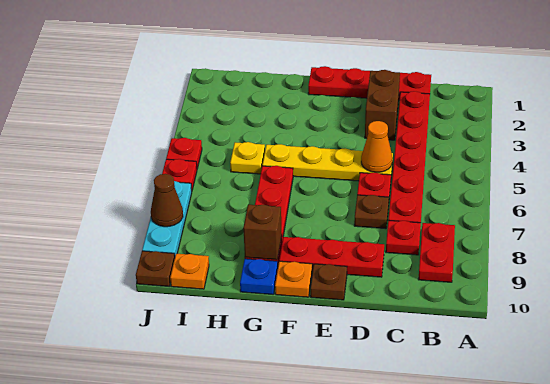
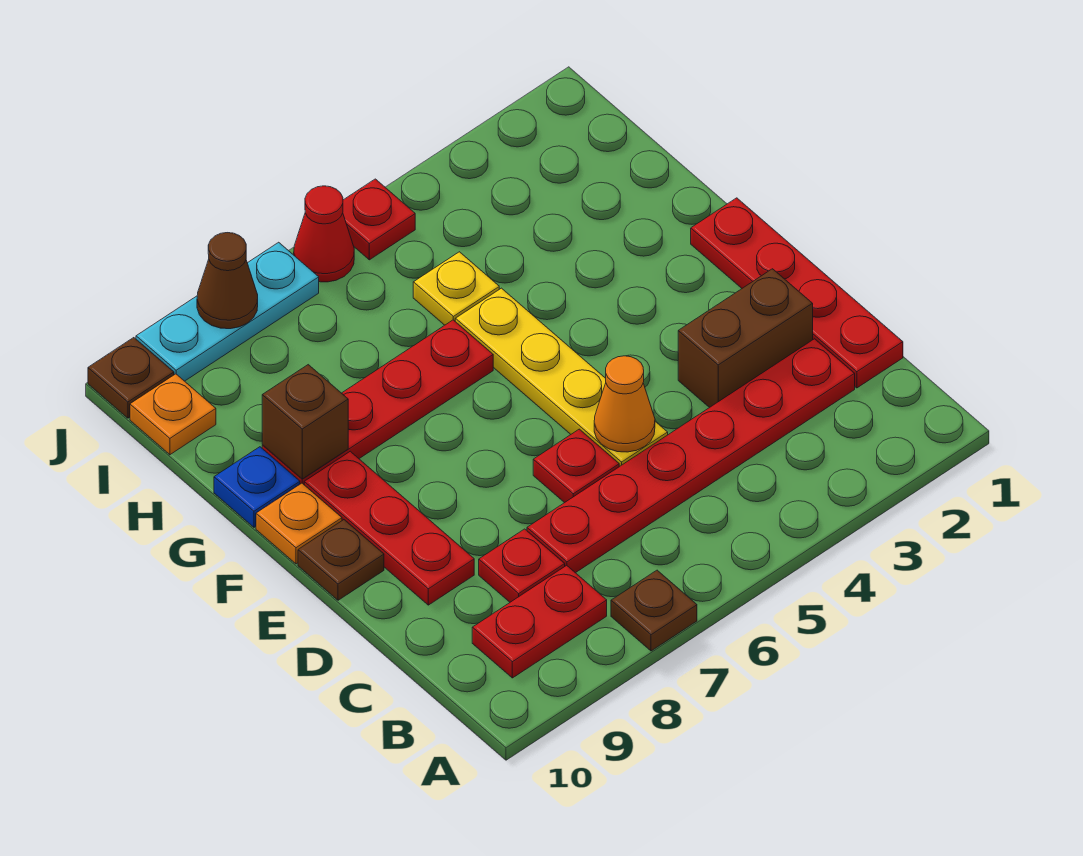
brown plate D7 level 1 -> brown plate A7 level 1
red plate J6 level 1 -> red cone J6 level 1

